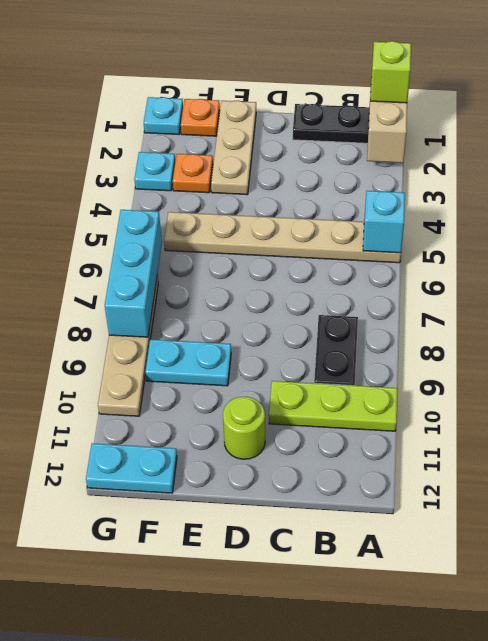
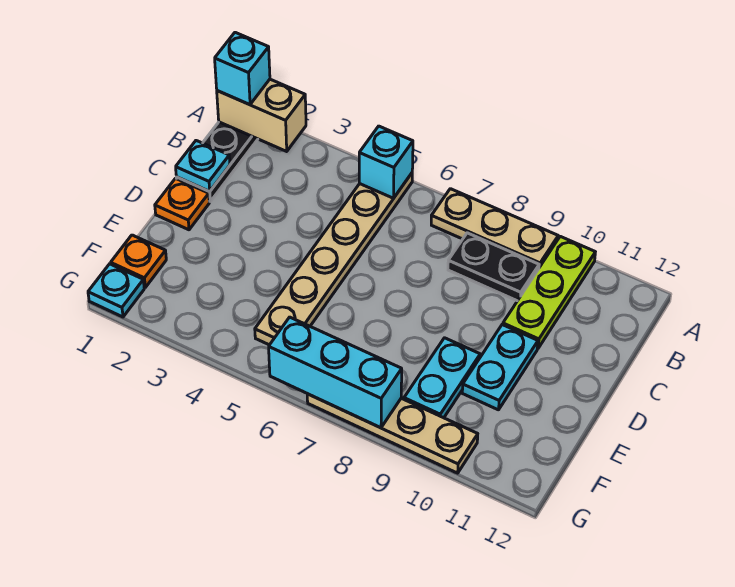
lime brick A1 level 3 -> cyan brick A1 level 3
lime round brick D11 level 1 -> none
tan plate E1:E3 level 1 -> tan plate A7:A9 level 1
orange plate F3 level 1 -> orange plate D1 level 1
cyan plate F12:G12 level 1 -> cyan plate D10:E10 level 1
cyan plate G3 level 1 -> cyan plate C1 level 2

